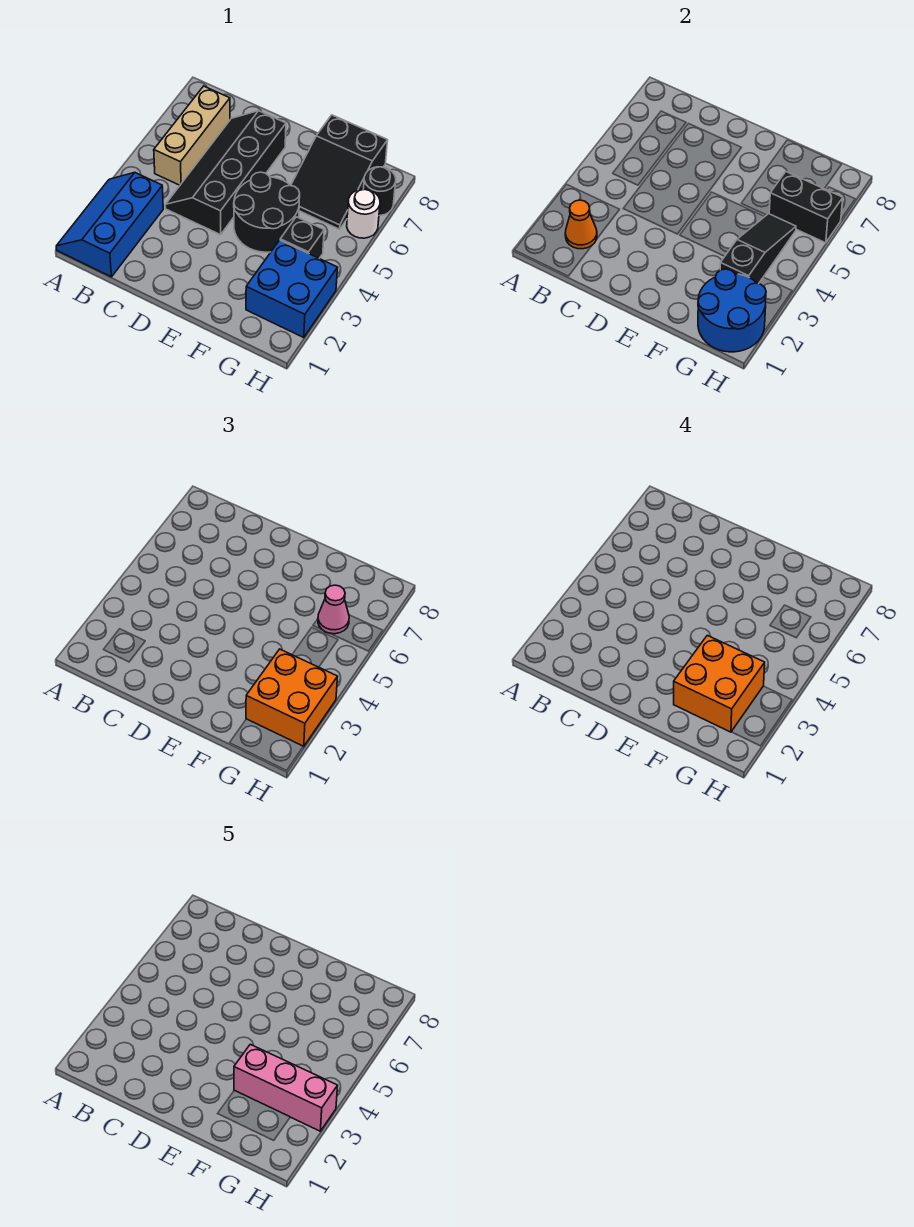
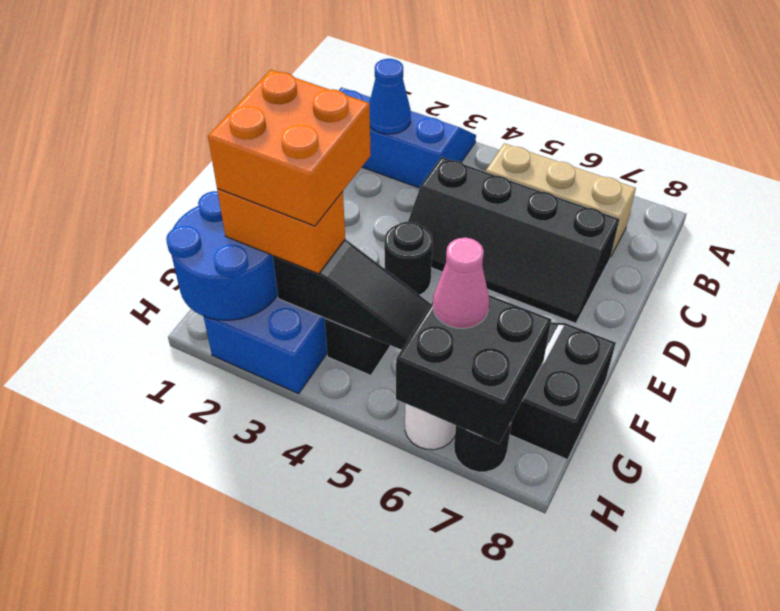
orange cone B2 level 2 -> blue cone B2 level 2
black slope C4:D7 level 1 top D -> black slope C4:D7 level 1 top C
black round brick E4:F5 level 1 -> black round brick E4 level 1
pink brick F3:H3 level 5 -> none
orange brick G2:H3 level 3 -> orange brick G2:G3 level 3
black brick G6:H6 level 2 -> black brick G6:H7 level 2

